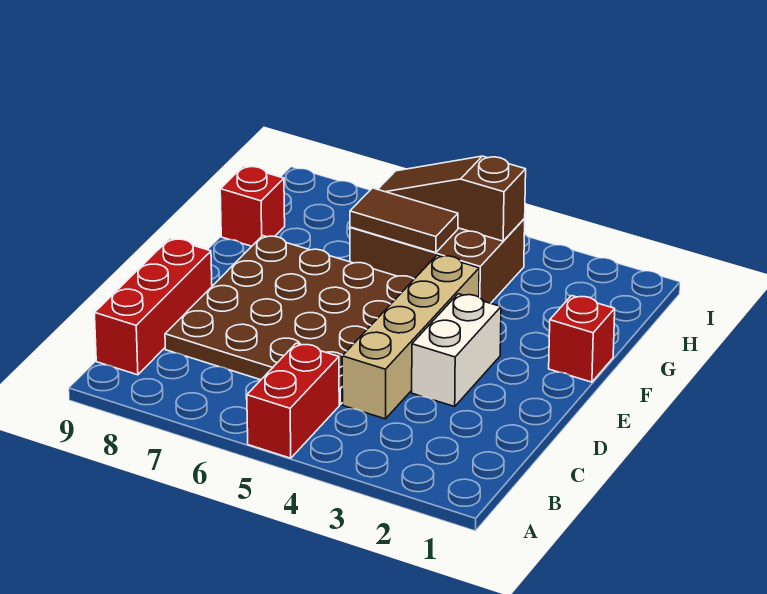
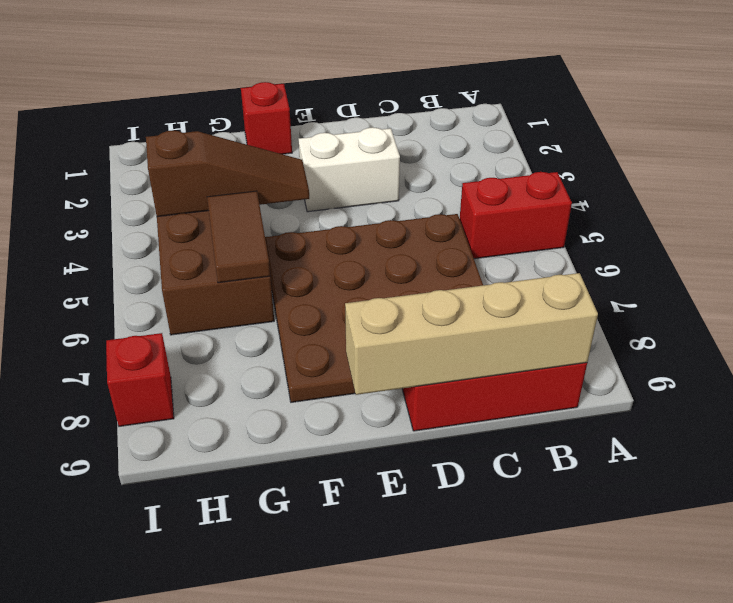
tan brick C4:F4 level 1 -> tan brick B9:E9 level 2
red brick G9 level 1 -> red brick I8 level 1
brown slope H4:H6 level 2 top 4 -> brown slope F4:H4 level 2 top H

